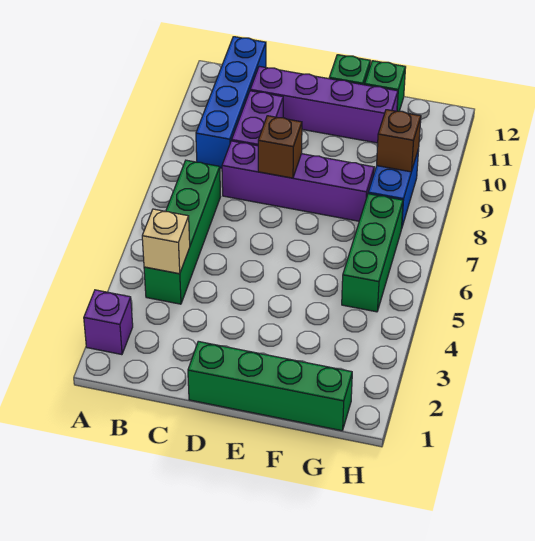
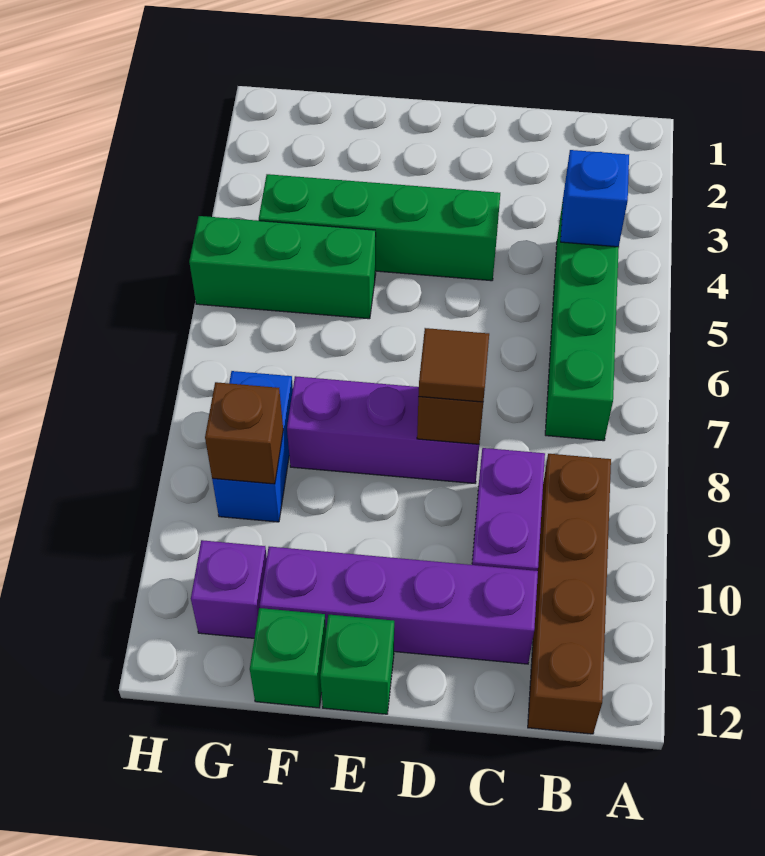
purple brick A2 level 1 -> purple brick G11 level 1
tan brick B4 level 2 -> blue brick B4 level 2
blue brick B9:B12 level 1 -> brown brick B9:B12 level 1
purple brick C8:F8 level 1 -> purple brick D8:F8 level 1
green brick D1:G1 level 1 -> green brick D4:G4 level 1
none -> brown tile D8 level 3
green brick G5:G7 level 1 -> green brick F5:H5 level 1

